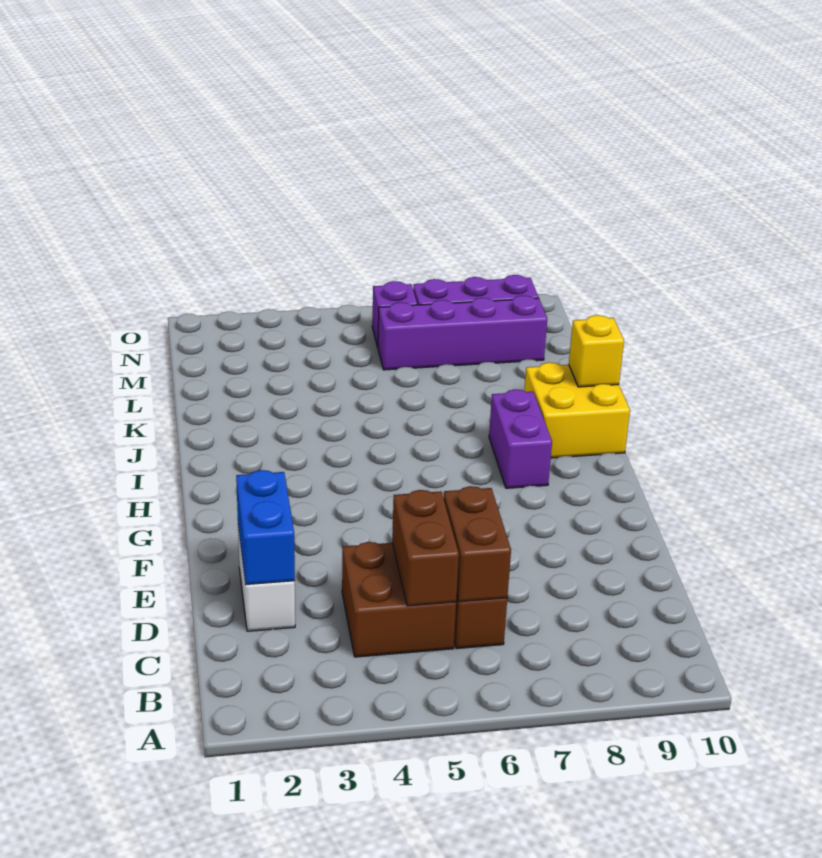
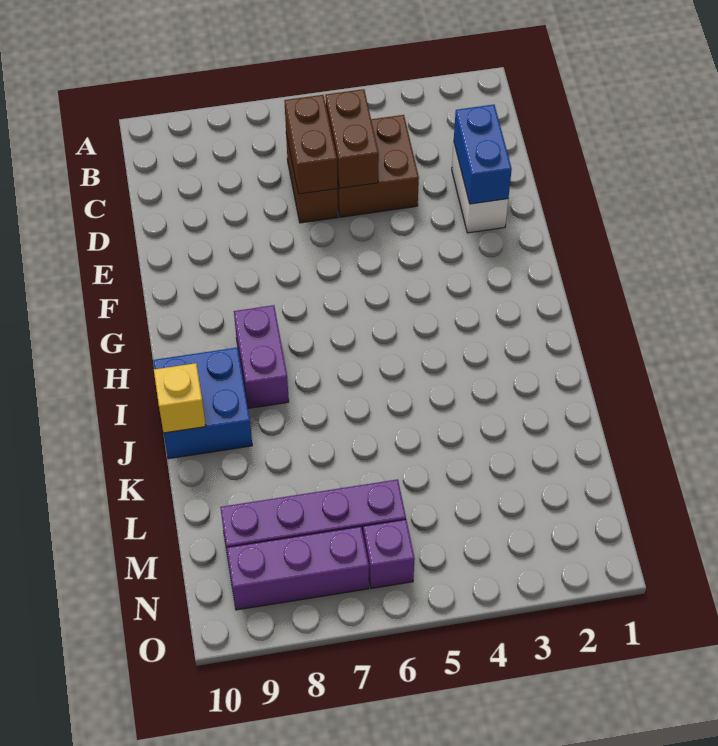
yellow brick I9:J10 level 1 -> blue brick I9:J10 level 1

